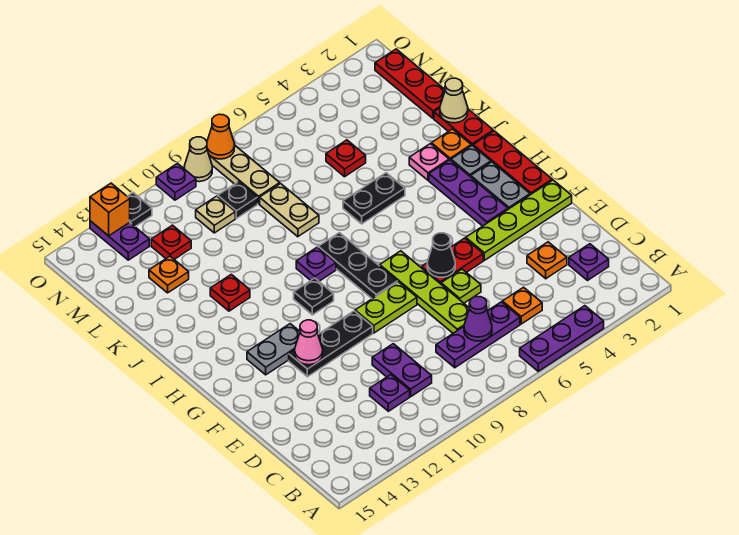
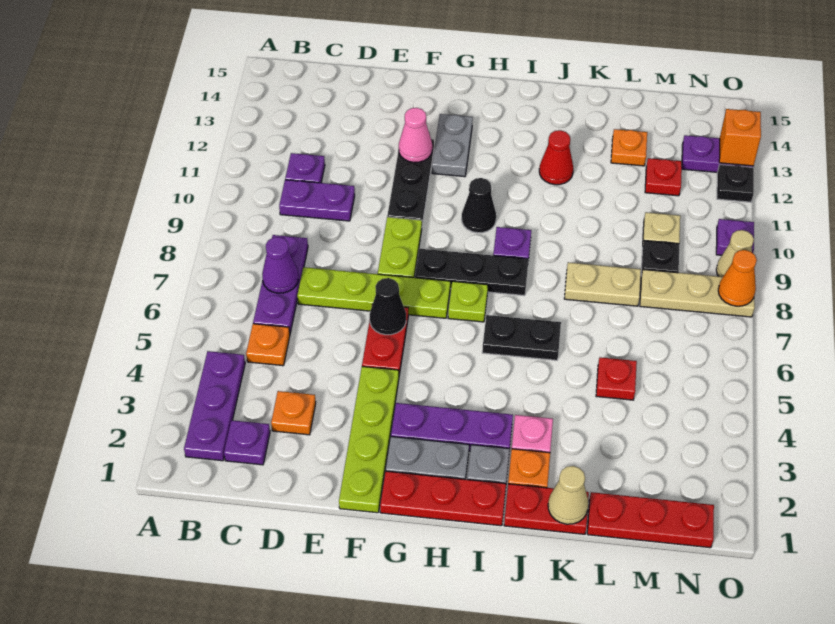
purple plate A4:A6 level 1 -> purple plate B2:B4 level 1
lime plate E6 level 1 -> lime plate H7 level 1
black plate H10 level 1 -> black cone H10 level 1
black plate J5:J6 level 1 -> black plate I6:J6 level 1
red plate J12 level 1 -> red cone J12 level 1

